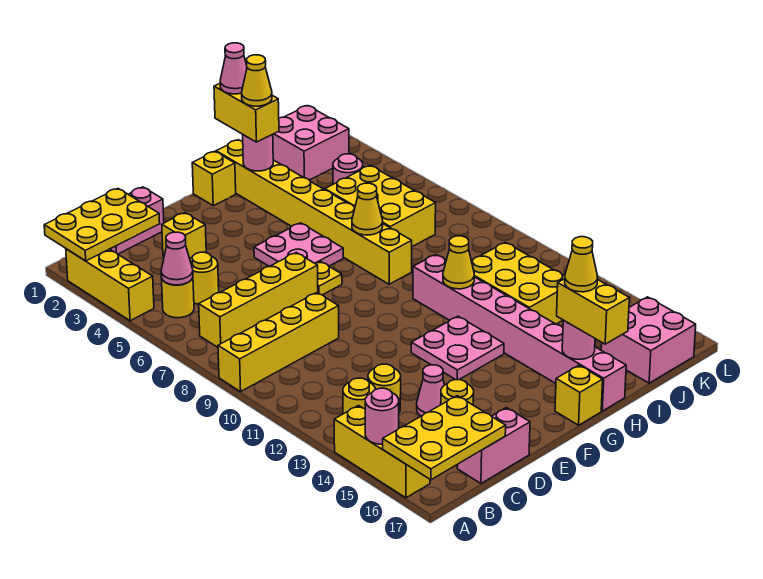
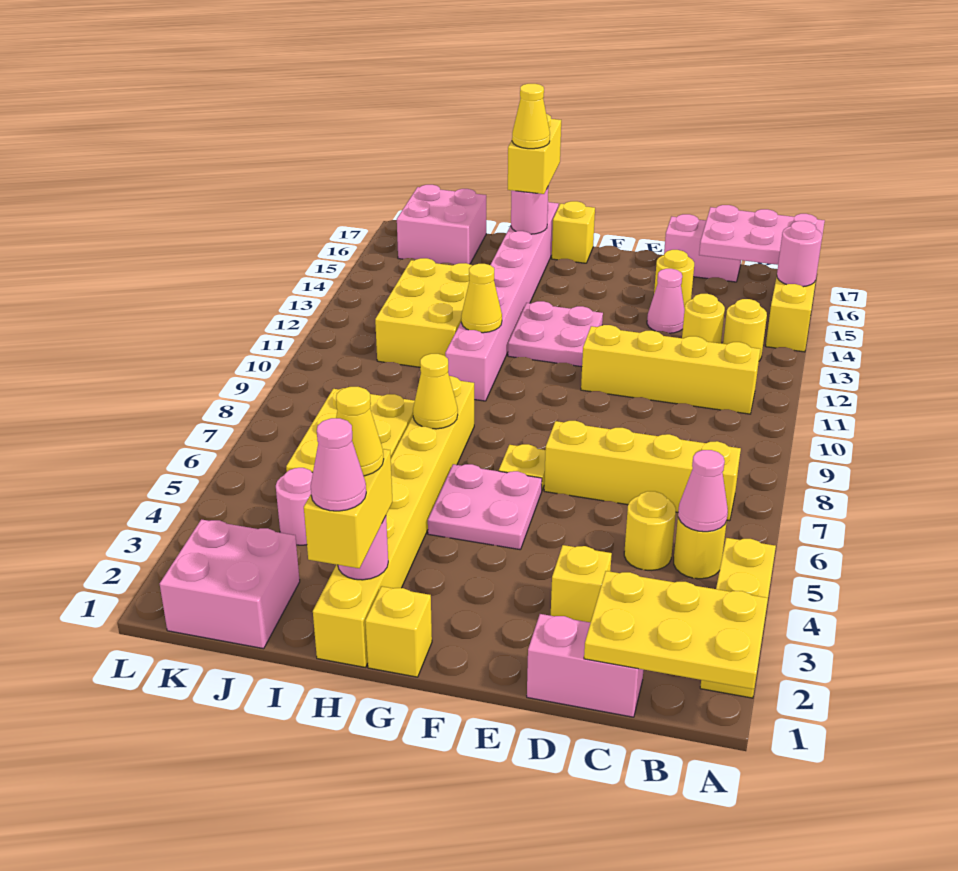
yellow brick A9:D9 level 1 -> yellow brick B11:E11 level 1
yellow plate A16:C17 level 2 -> pink plate A16:C17 level 2

